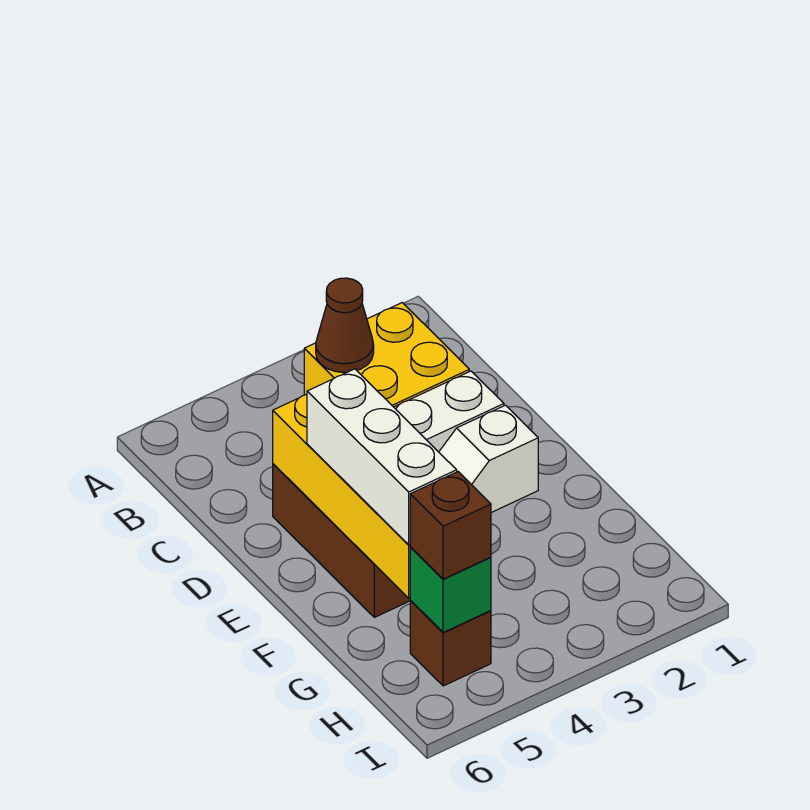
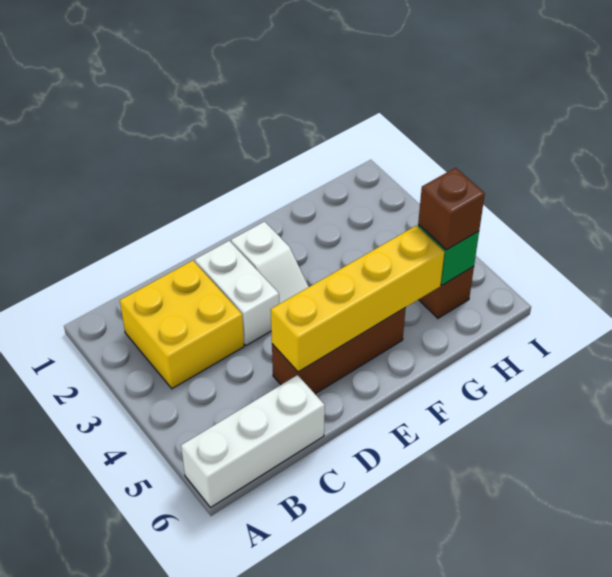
brown cone B3 level 2 -> none
white brick E5:G5 level 3 -> white brick A6:C6 level 1

